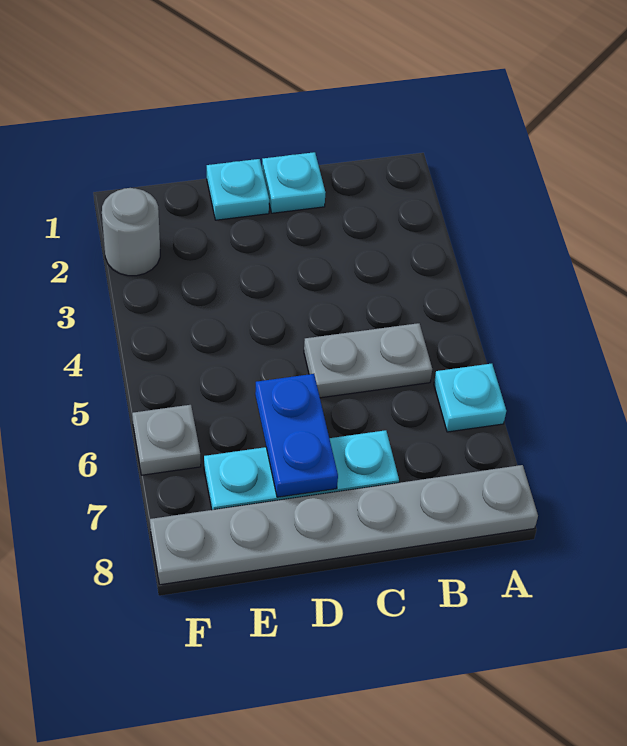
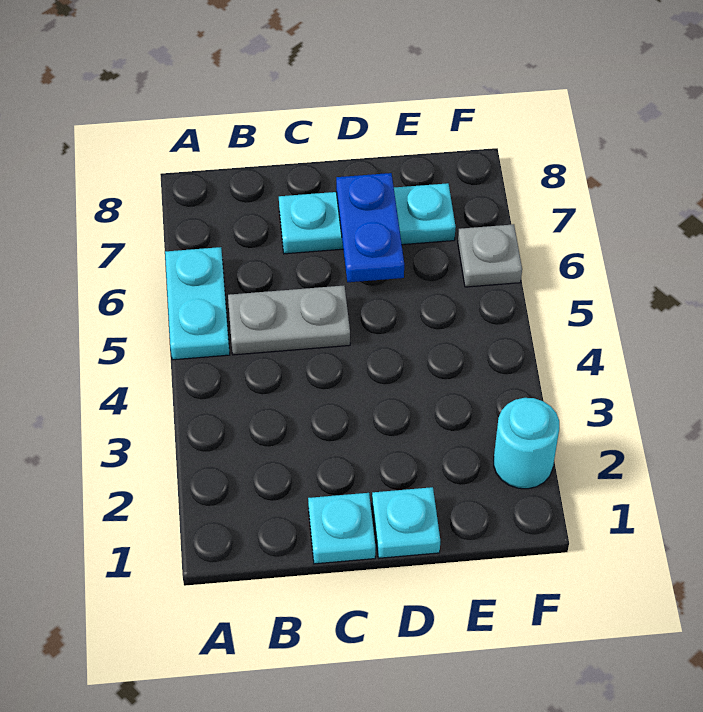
cyan plate A6 level 1 -> cyan plate A5:A6 level 1
grey plate A8:F8 level 1 -> none
grey round brick F2 level 1 -> cyan round brick F2 level 1

